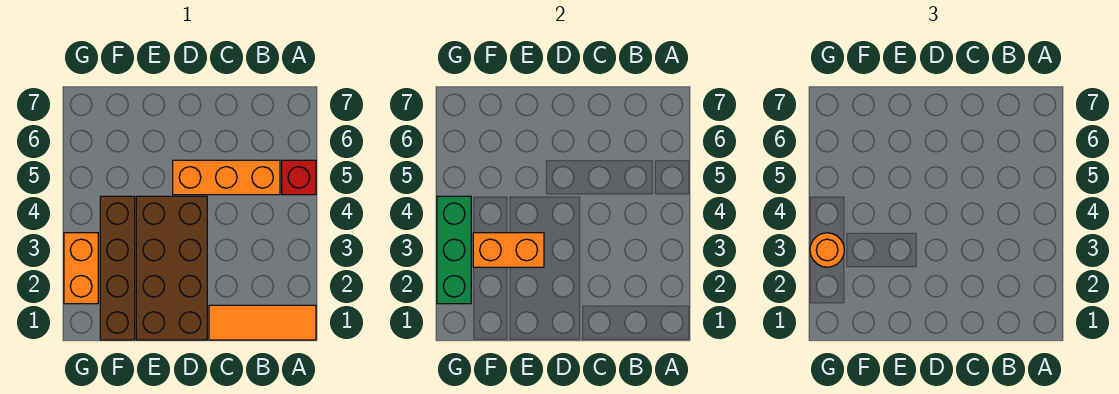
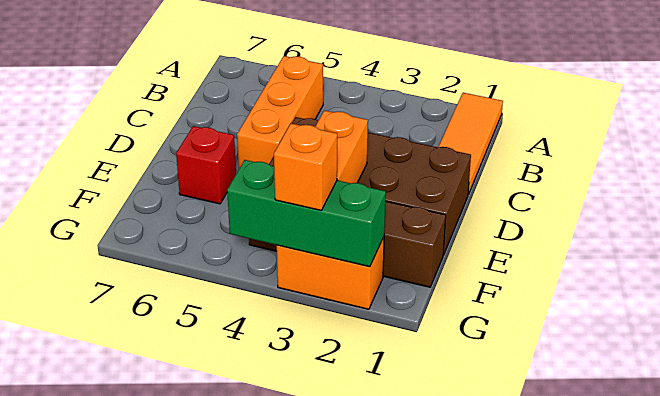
red brick A5 level 1 -> red brick E6 level 1
orange round brick G3 level 3 -> orange brick G3 level 3

